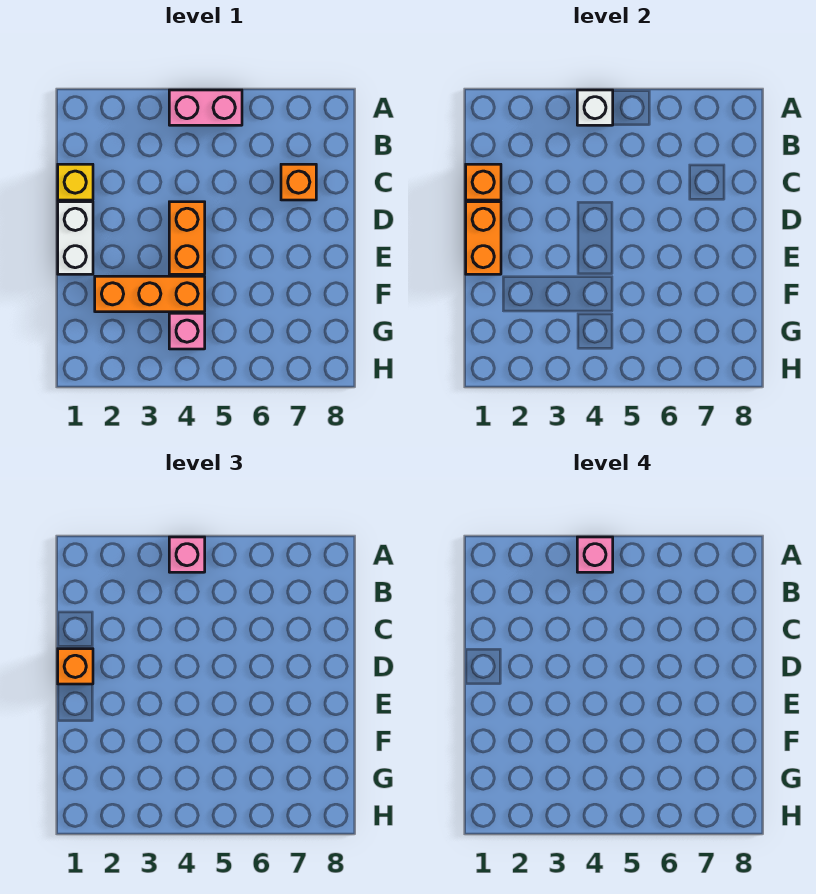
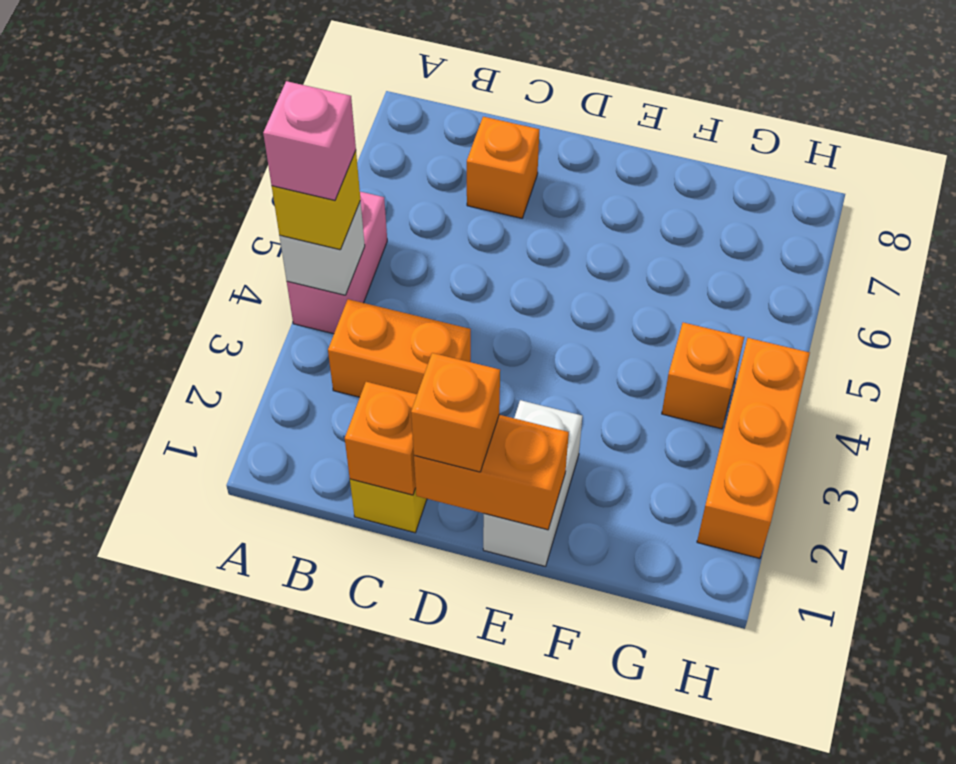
pink brick A4 level 3 -> yellow brick A4 level 3
white brick D1:E1 level 1 -> white brick E1:E2 level 1
orange brick D4:E4 level 1 -> orange brick B3:C3 level 1
orange brick F2:F4 level 1 -> orange brick H2:H4 level 1
pink brick G4 level 1 -> orange brick G4 level 1

